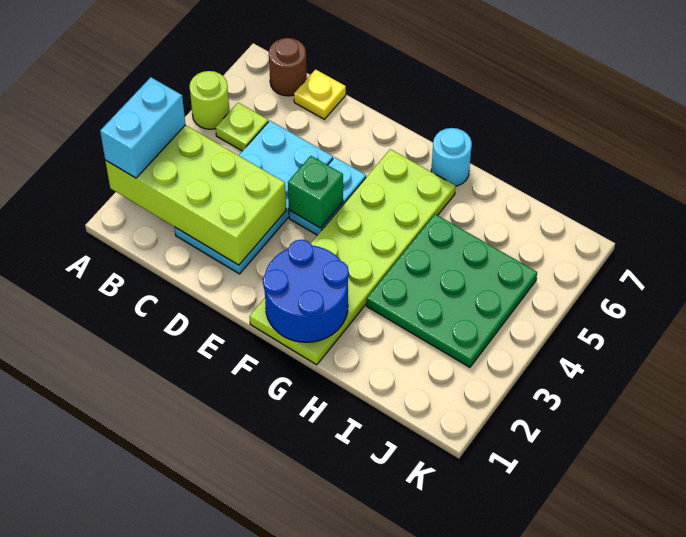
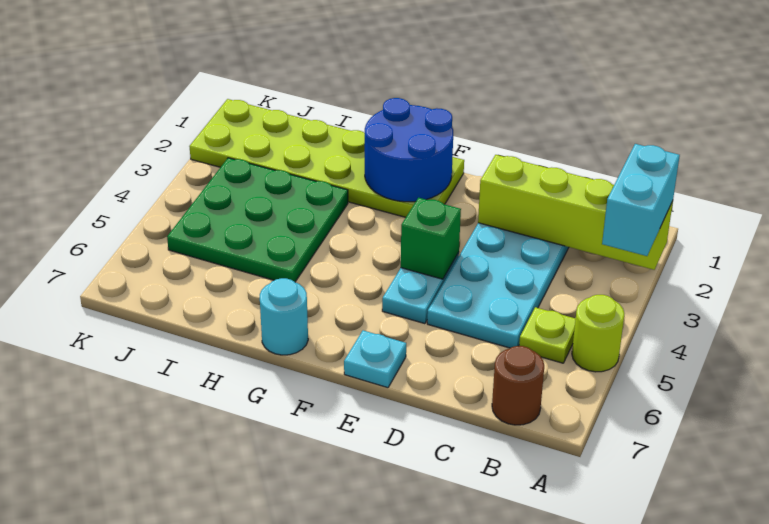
lime brick A2:D3 level 2 -> lime brick A2:D2 level 2
yellow plate C7 level 1 -> none
none -> cyan plate E7 level 1
lime plate F1:G6 level 1 -> lime plate F1:K2 level 1

